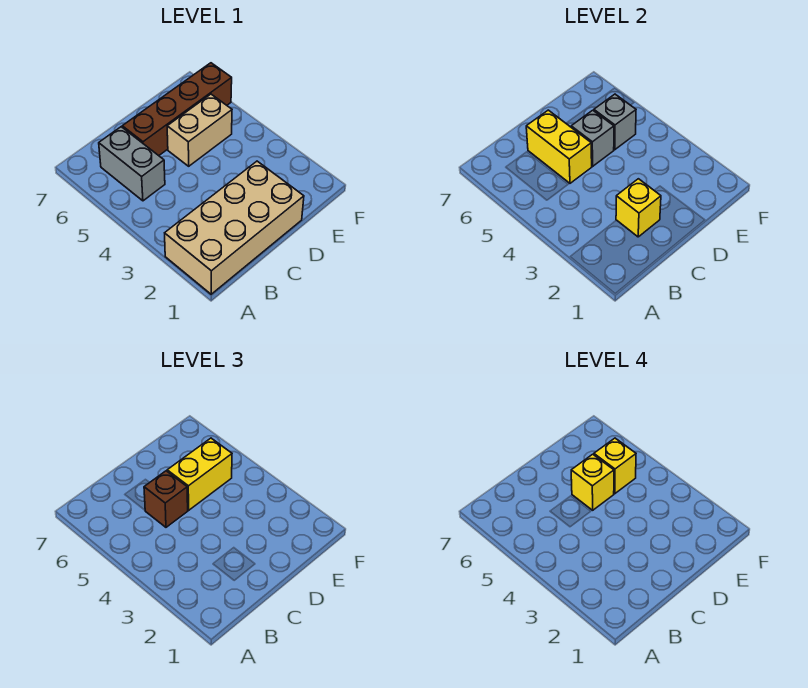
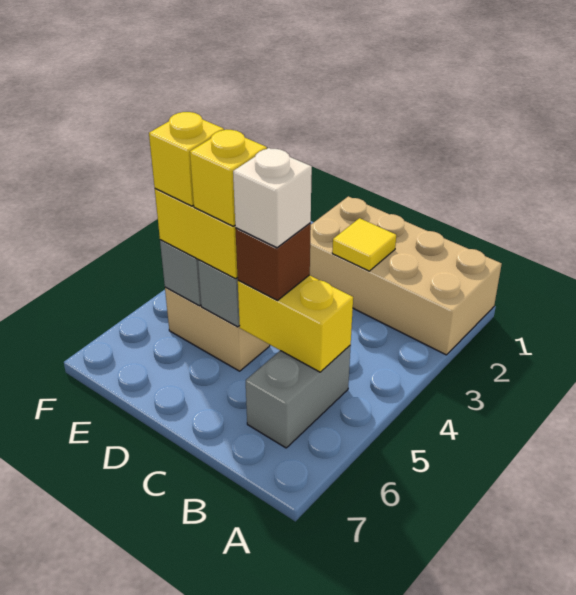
yellow brick C2 level 2 -> yellow tile C2 level 2
yellow brick C5:C6 level 2 -> yellow brick B5:C5 level 2
none -> white brick C5 level 4
brown brick C6:F6 level 1 -> none

